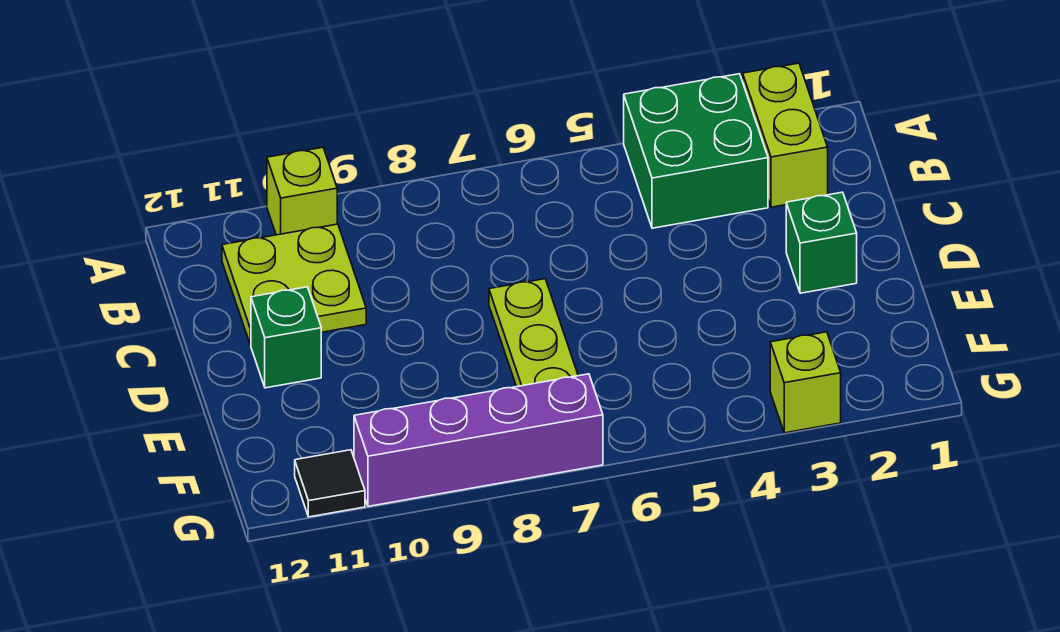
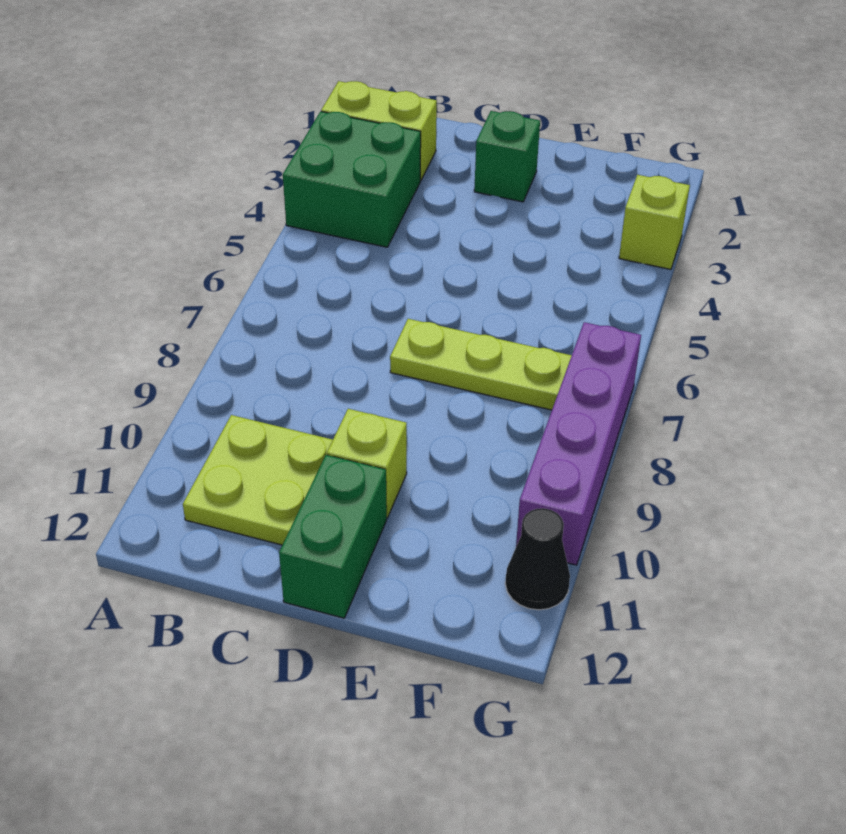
lime brick A10 level 1 -> lime brick D10 level 1
green brick D11 level 1 -> green brick D11:D12 level 1
black tile G11 level 1 -> black cone G11 level 1

